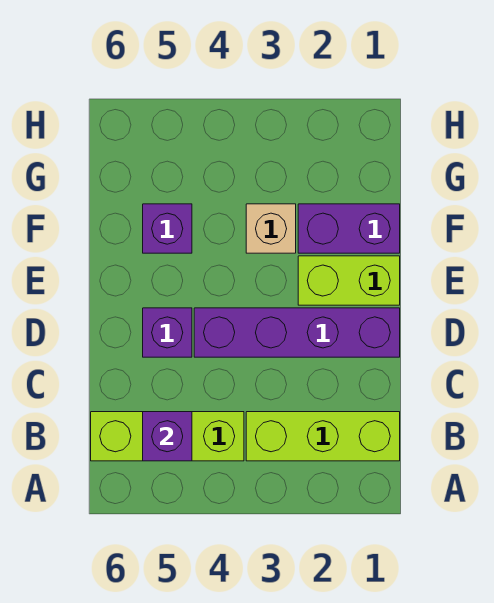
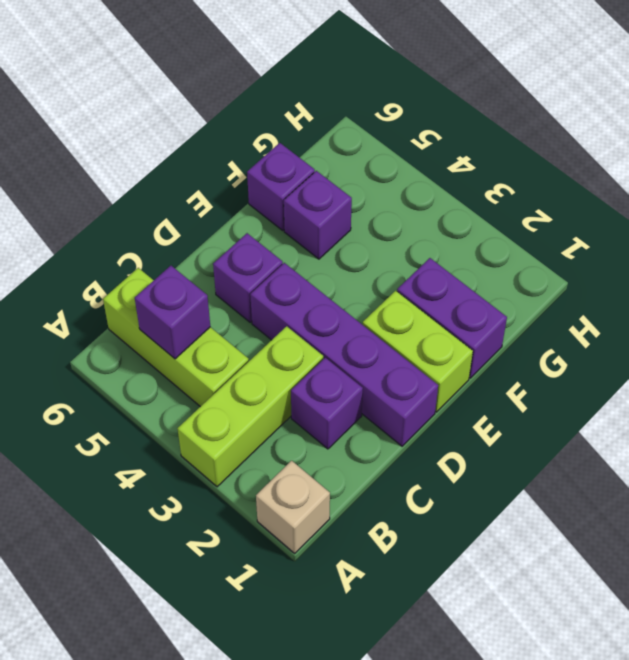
lime brick B1:B3 level 1 -> lime brick A3:C3 level 1
none -> purple brick C2 level 1
tan brick F3 level 1 -> tan brick A1 level 1
none -> purple brick F6 level 1

